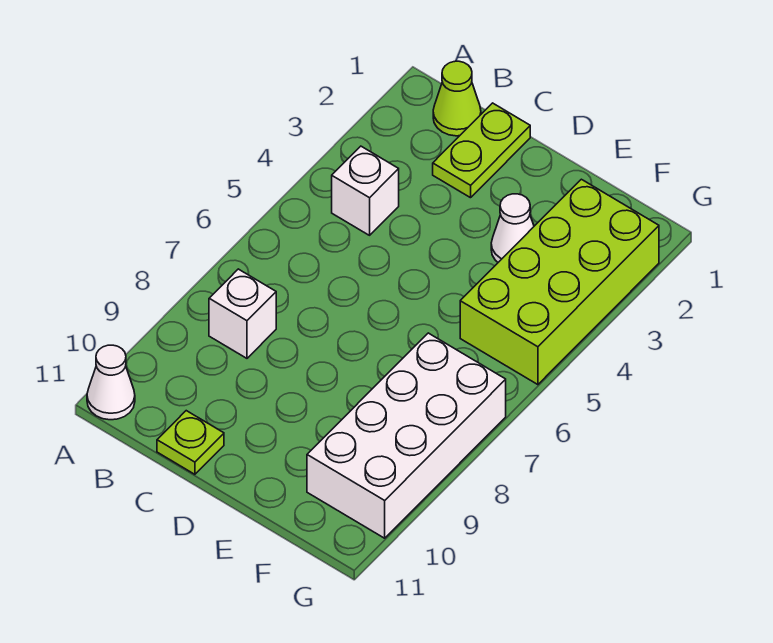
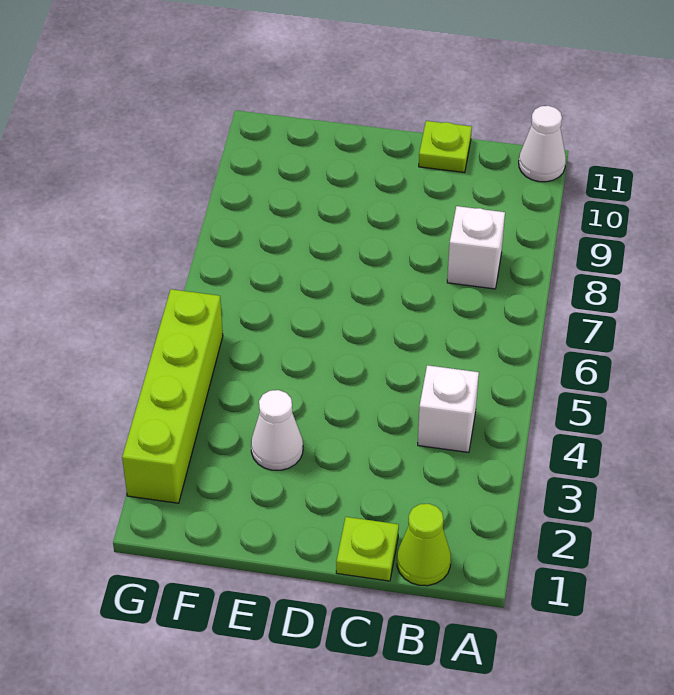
lime plate C1:C2 level 1 -> lime plate C1 level 1
lime brick F2:G5 level 1 -> lime brick G2:G5 level 1
white brick F7:G10 level 1 -> none

